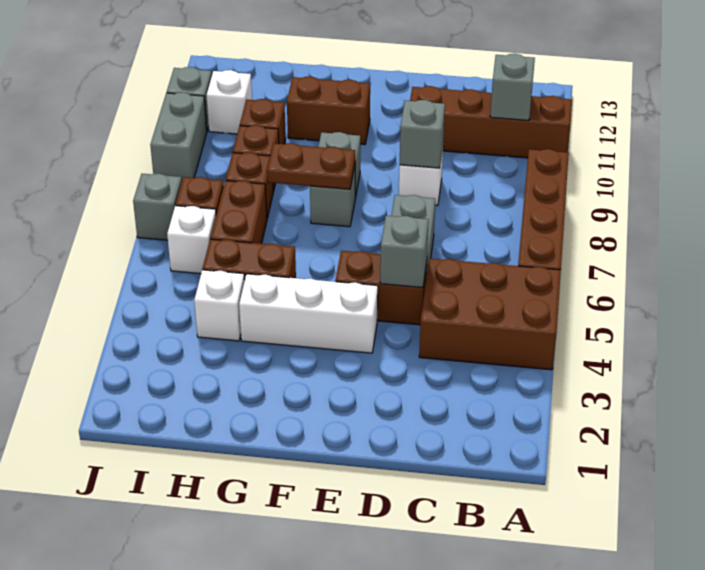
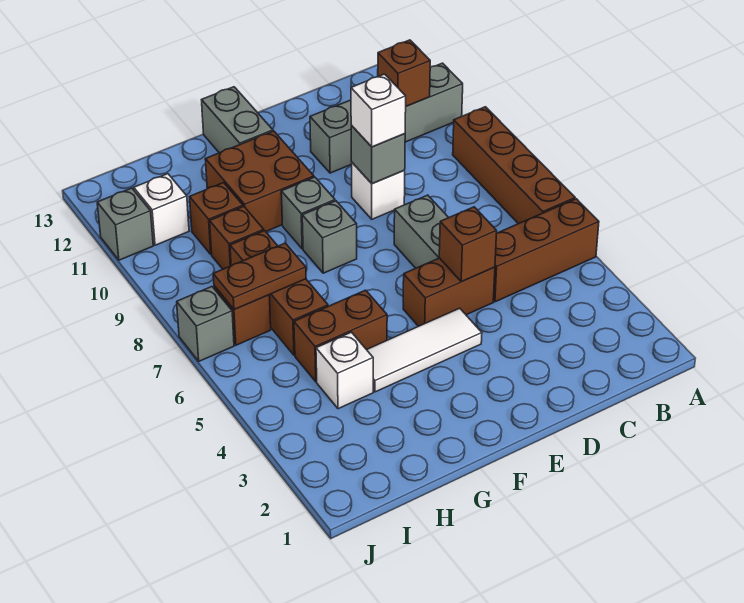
brown brick A4:C5 level 1 -> brown brick A5:C5 level 1
brown brick A11:D11 level 1 -> grey brick A11:D11 level 1
grey brick B11 level 2 -> brown brick B11 level 2
grey brick D5 level 2 -> brown brick D5 level 2
white brick E4:G4 level 1 -> white tile E4:G4 level 1
brown plate F8:G8 level 2 -> brown plate H7:I7 level 2
brown brick F11:G11 level 1 -> brown brick F10:G11 level 1
white brick I6 level 1 -> white brick D9 level 3
grey brick J9:J10 level 1 -> grey brick F12:F13 level 1

